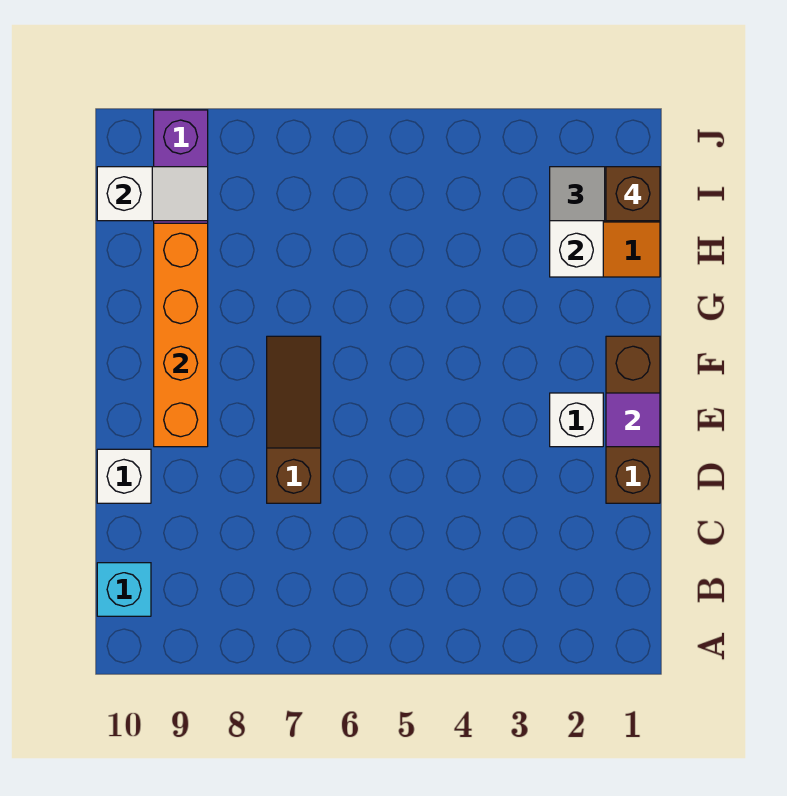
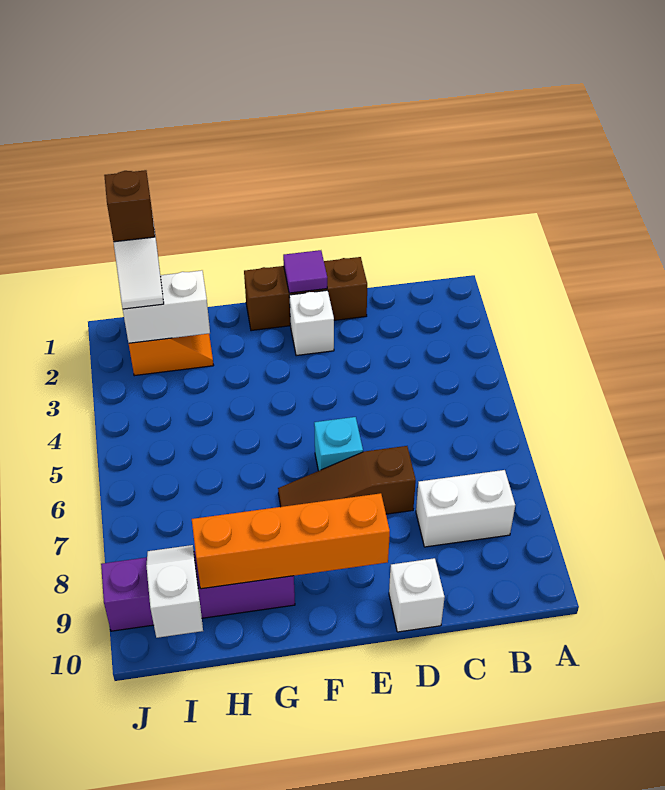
none -> white brick B8:C8 level 1
cyan brick B10 level 1 -> cyan brick E6 level 1

